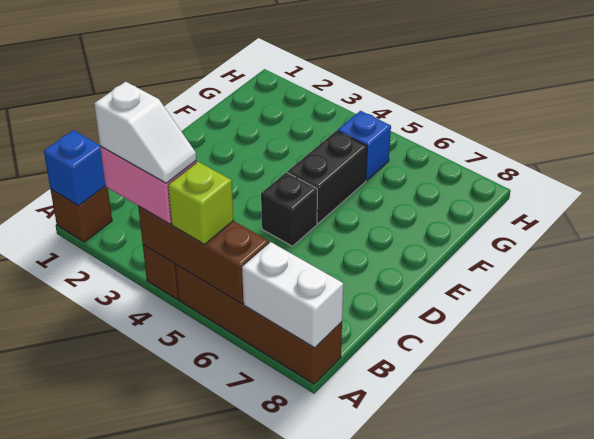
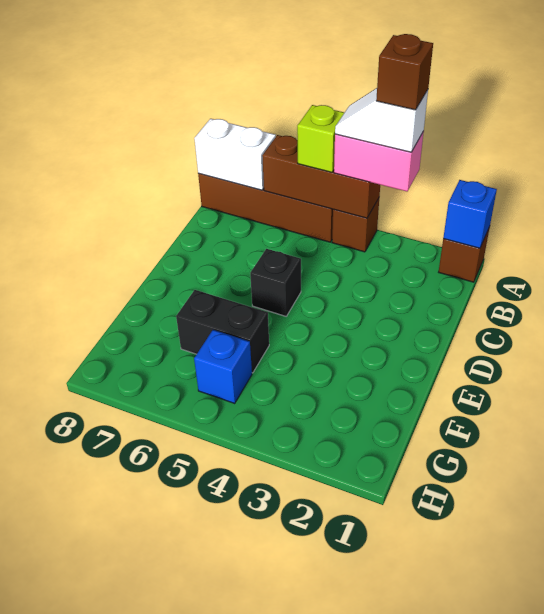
none -> brown brick A3 level 5
black brick E5:F5 level 1 -> black brick F5:F6 level 1

